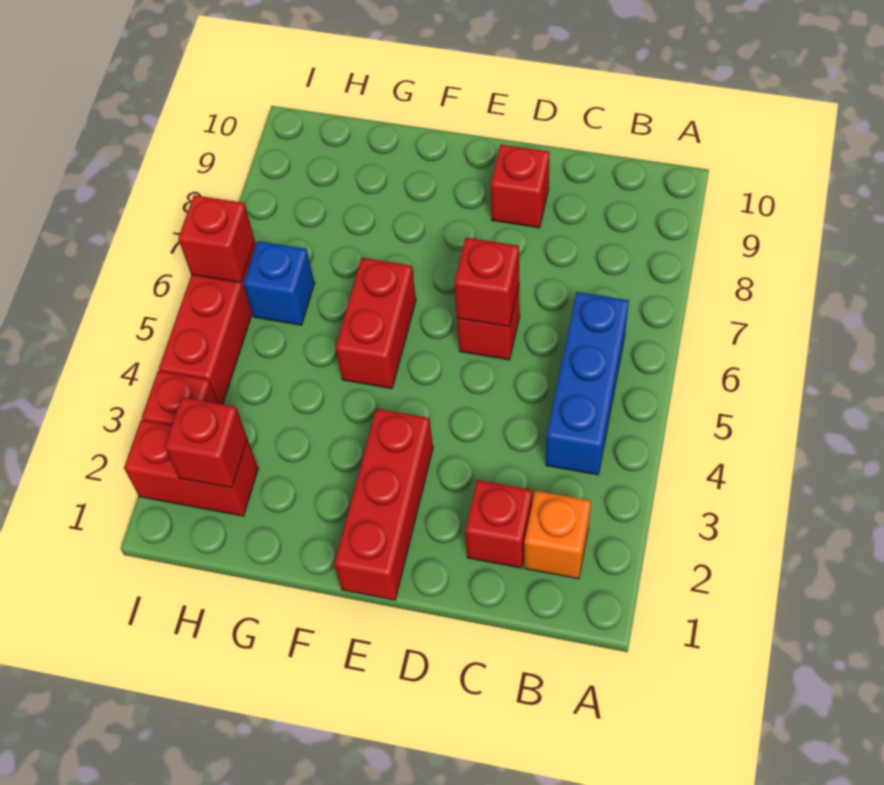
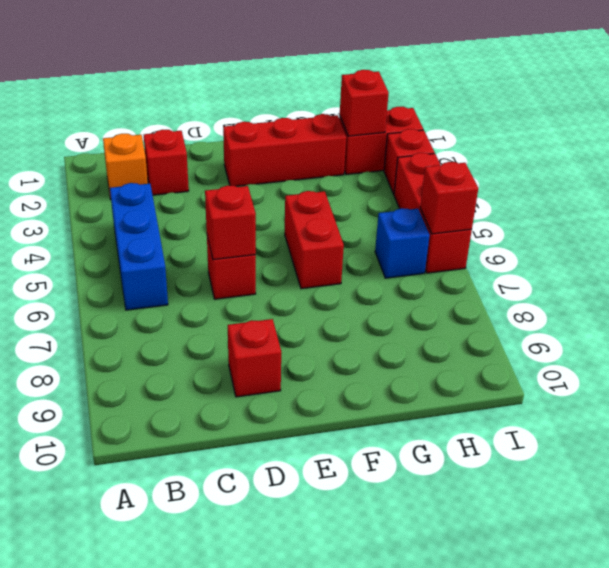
red brick E1:E3 level 1 -> red brick E2:G2 level 1

